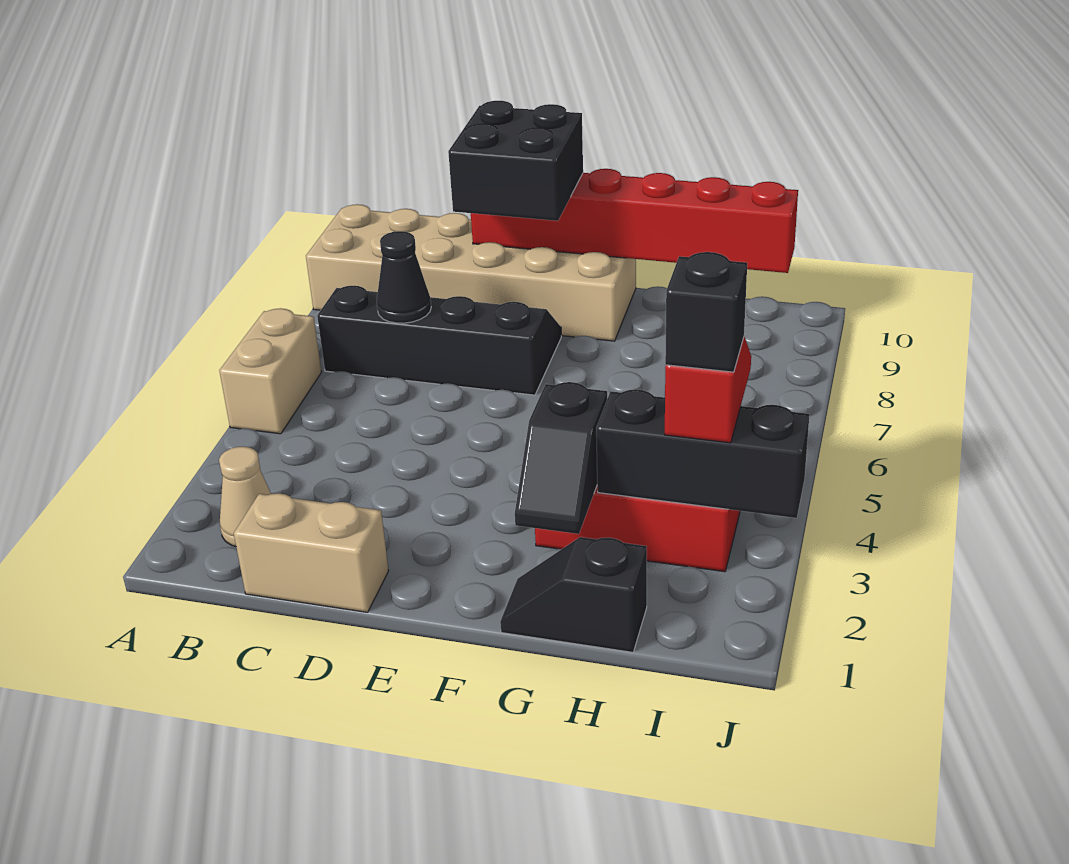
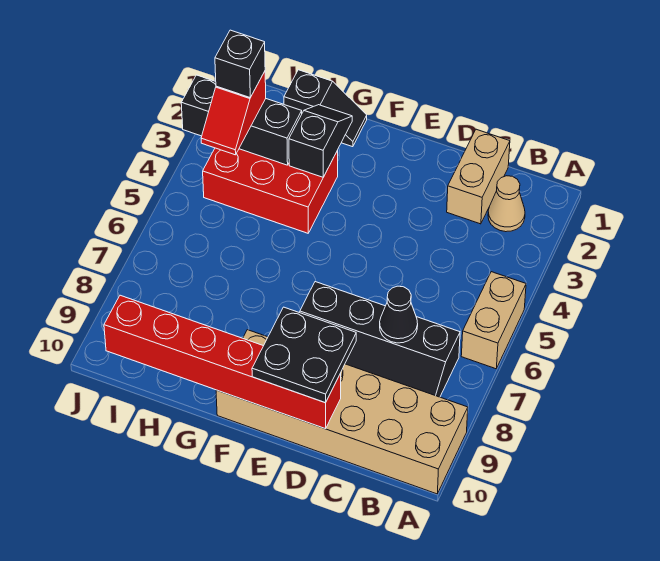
tan brick C1:D1 level 1 -> tan brick C1:C2 level 1
black brick D9:E10 level 3 -> black plate D9:E10 level 3

